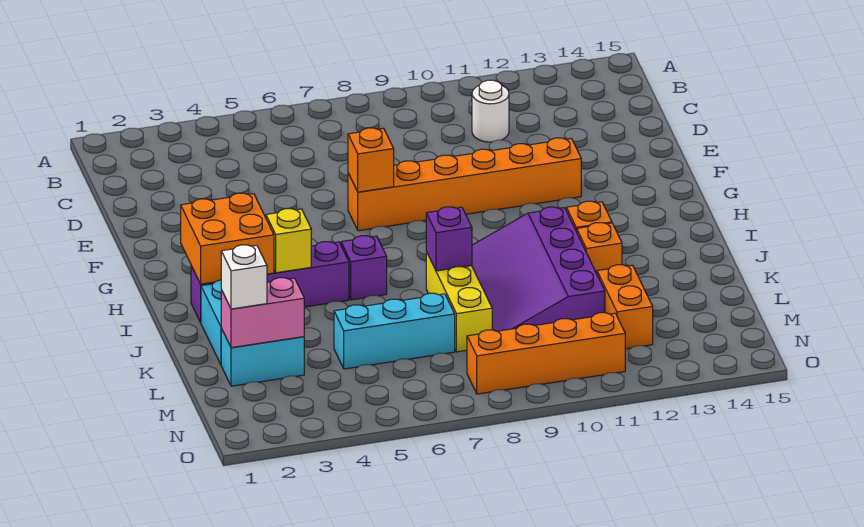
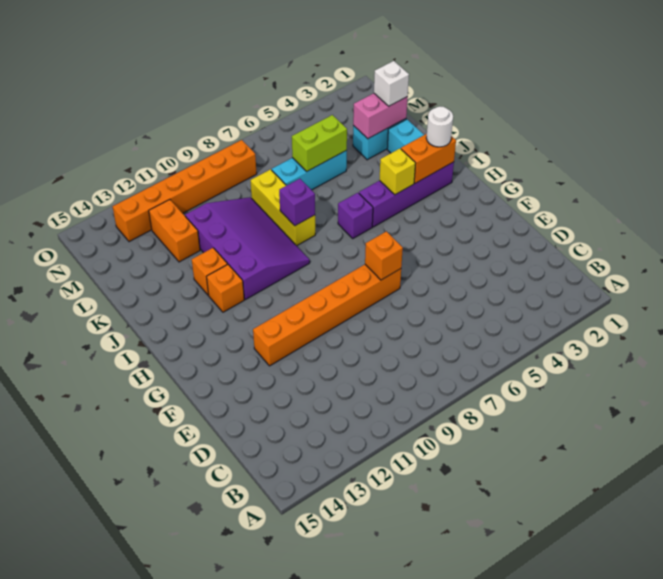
white round brick C11 level 1 -> white round brick I2 level 3
orange brick H2:I3 level 2 -> orange brick I2:I3 level 2
none -> lime brick L5:L6 level 2
orange brick N8:N11 level 1 -> orange brick N8:N13 level 1

